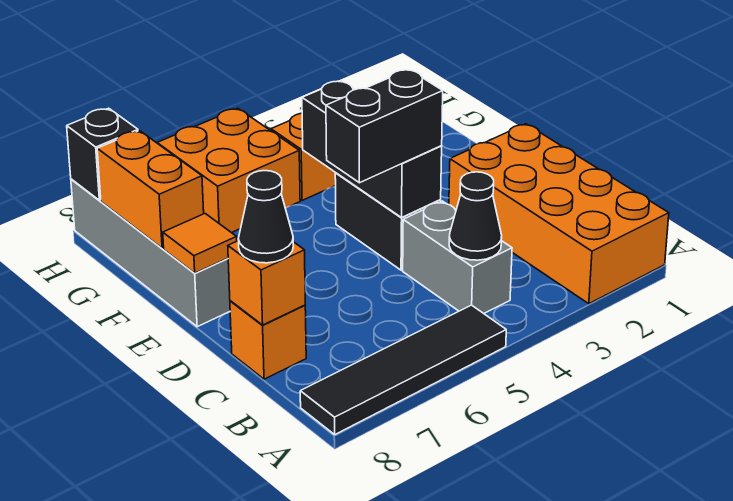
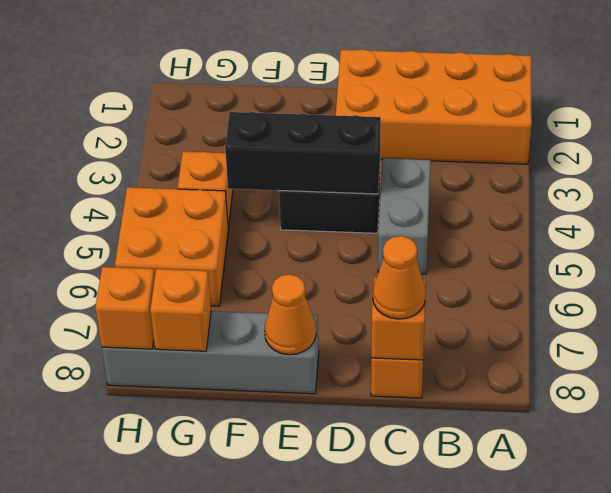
black tile A5:A8 level 1 -> none
grey brick B4:C4 level 1 -> grey brick C4:C5 level 1
black cone B4 level 2 -> none
black cone C8 level 3 -> orange cone C8 level 3
black brick D4:D5 level 3 -> none
orange tile E8 level 2 -> orange cone E8 level 2
orange brick F8:G8 level 2 -> orange brick G8 level 2
black brick H8 level 2 -> orange brick H8 level 2

